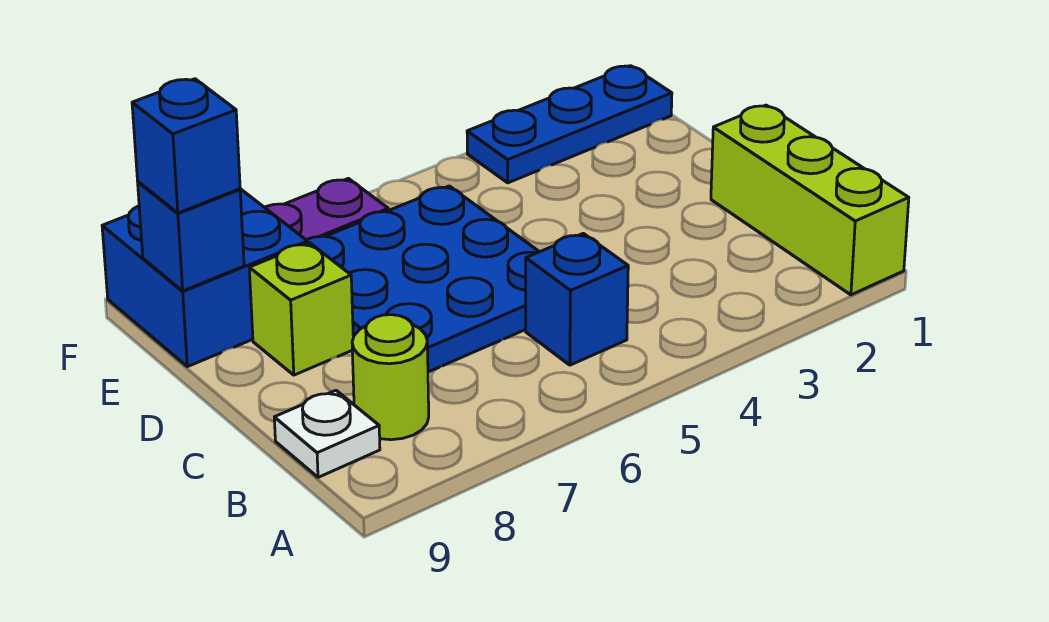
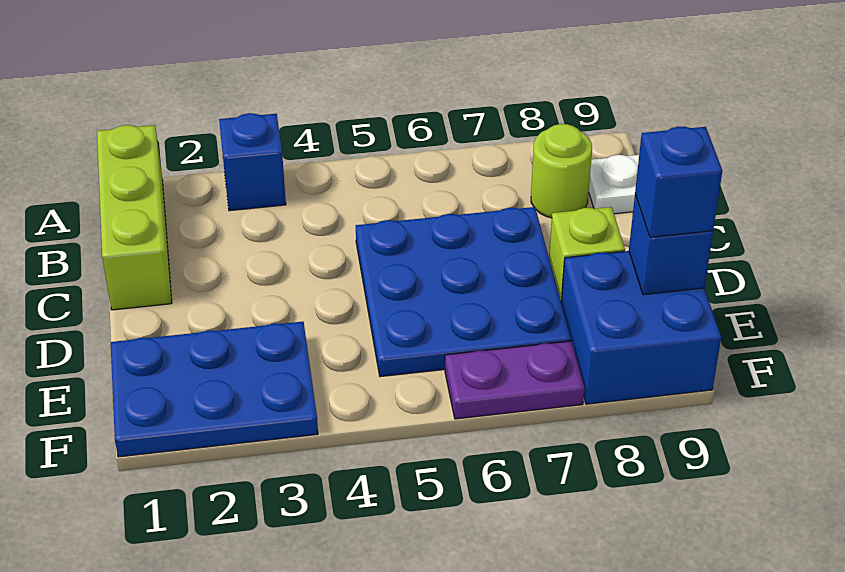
blue brick B5 level 1 -> blue brick A3 level 1
blue plate F1:F3 level 1 -> blue plate E1:F3 level 1

